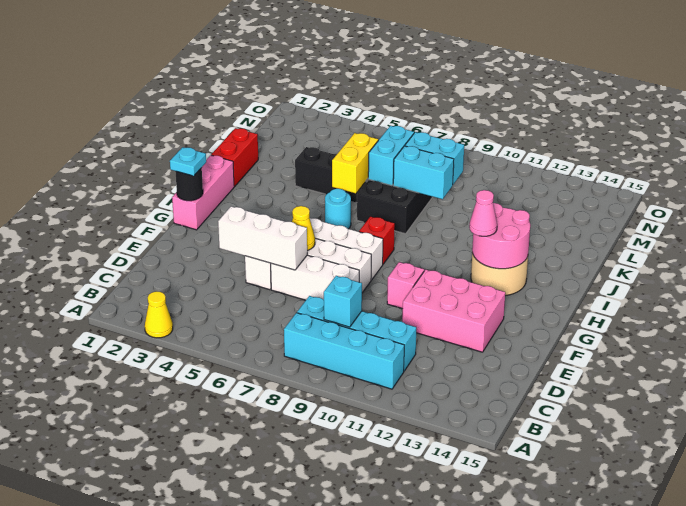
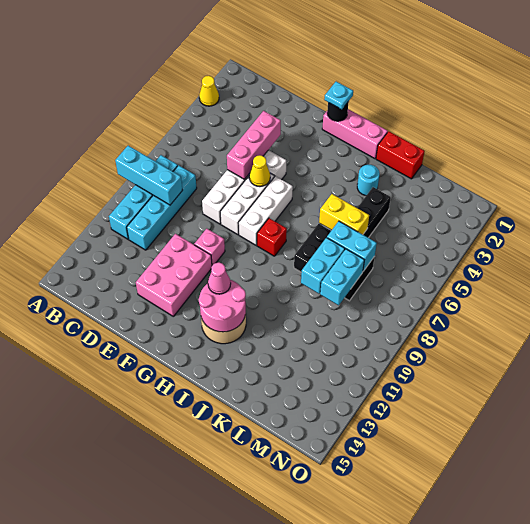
cyan brick C9 level 2 -> cyan brick A9:C9 level 2
white brick E4:E6 level 2 -> pink brick E4:E6 level 2
cyan round brick I6 level 1 -> cyan round brick J3 level 1

